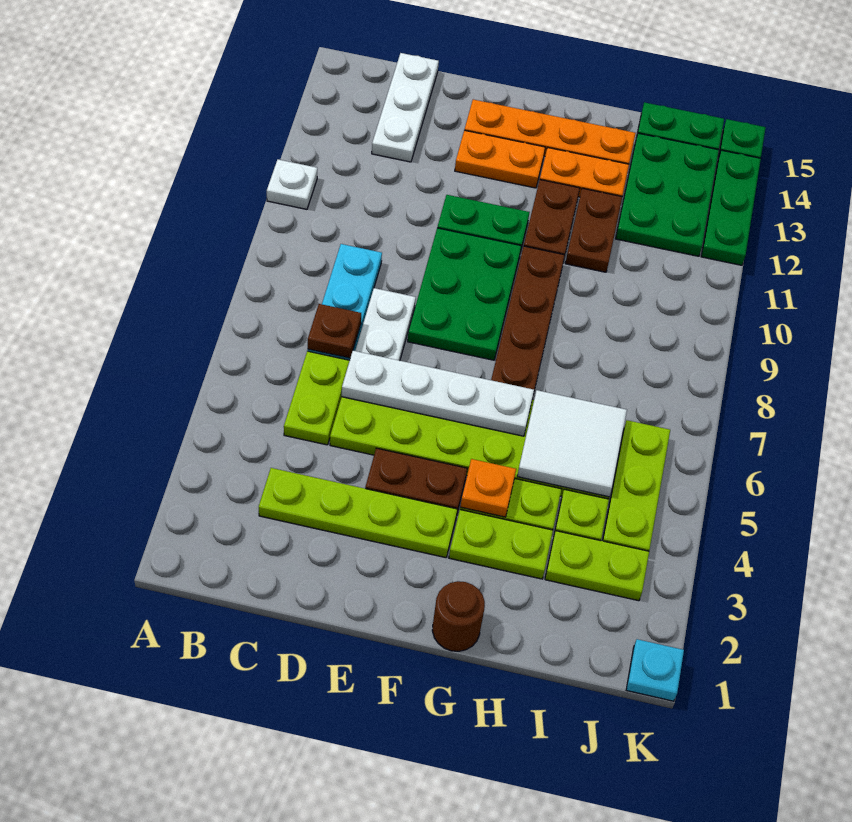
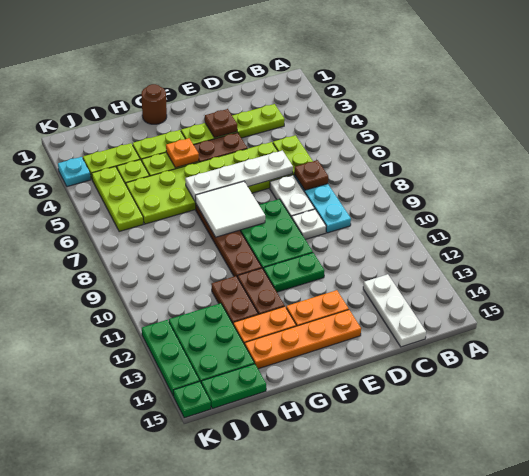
white plate A11 level 1 -> white plate D9 level 1
none -> brown plate E3 level 2
white tile H5:I6 level 2 -> white tile F7:G8 level 2
cyan plate K1 level 1 -> cyan plate K3 level 1

